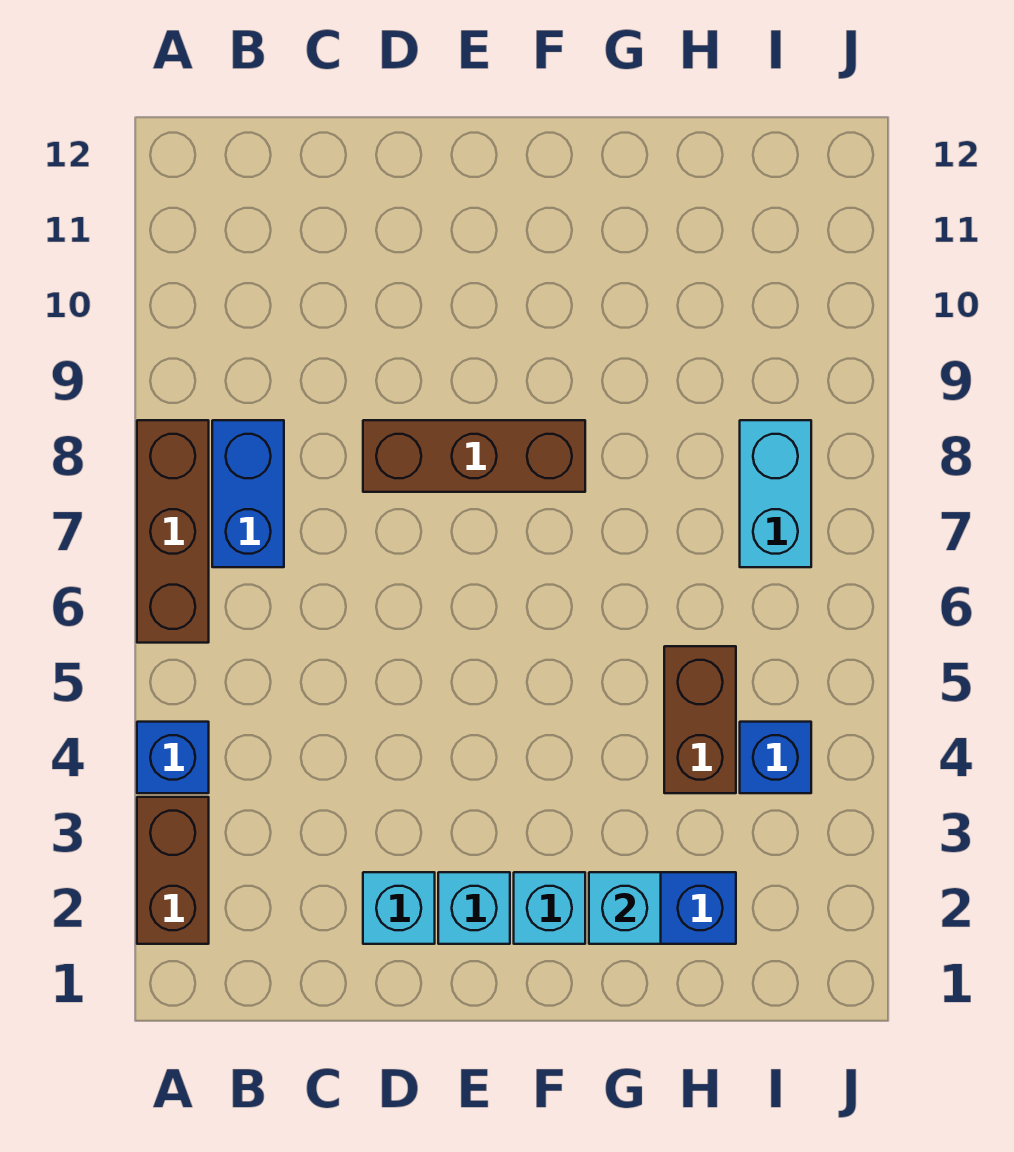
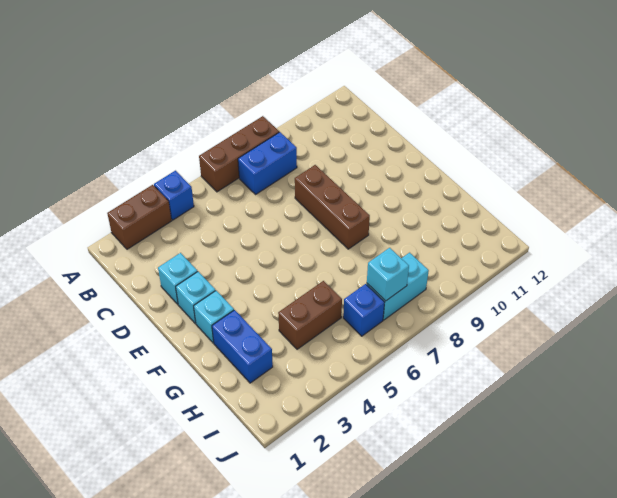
cyan brick G2 level 2 -> cyan brick I7 level 2
blue brick I4 level 1 -> blue brick I6 level 1

